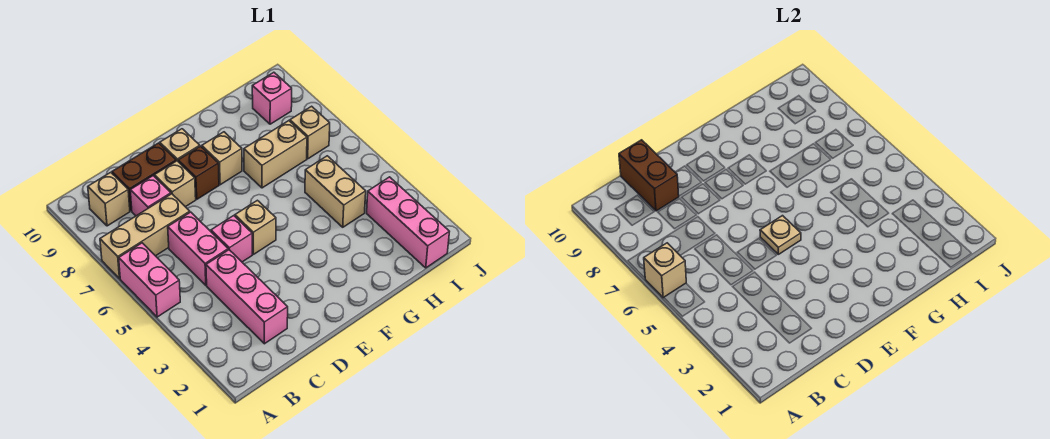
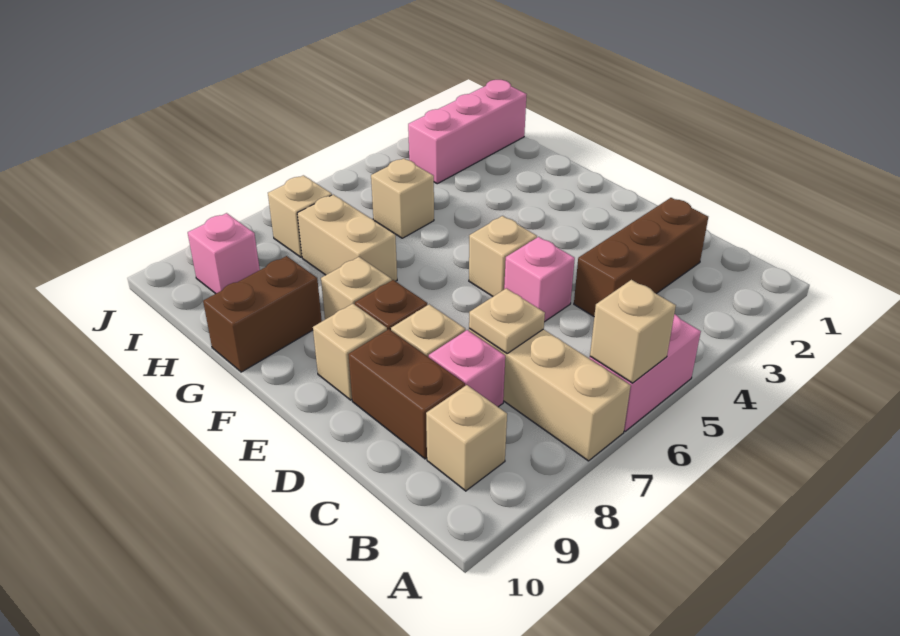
pink brick C2:C4 level 1 -> brown brick C2:C4 level 1
pink brick C5:C6 level 1 -> none
brown brick C9:C10 level 2 -> brown brick G9:G10 level 1
tan plate E5 level 2 -> tan plate C7 level 2
tan brick H4:H5 level 1 -> tan brick H5 level 1

